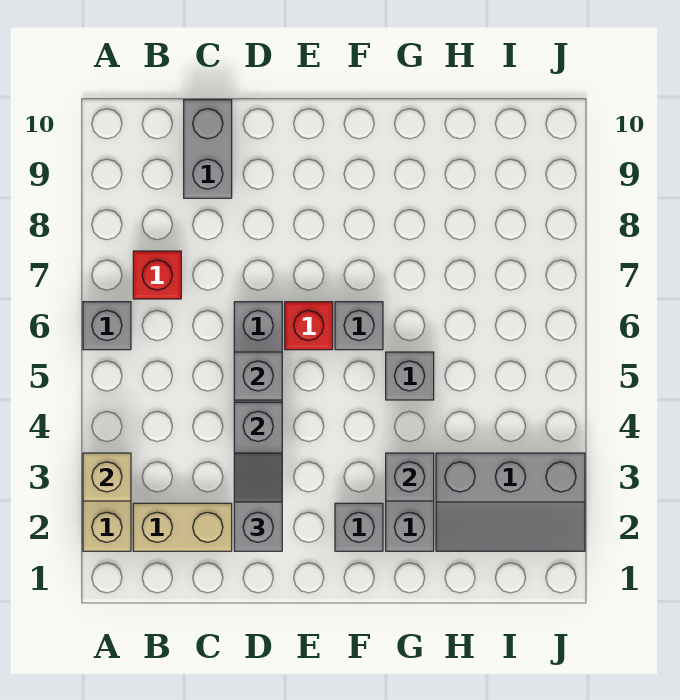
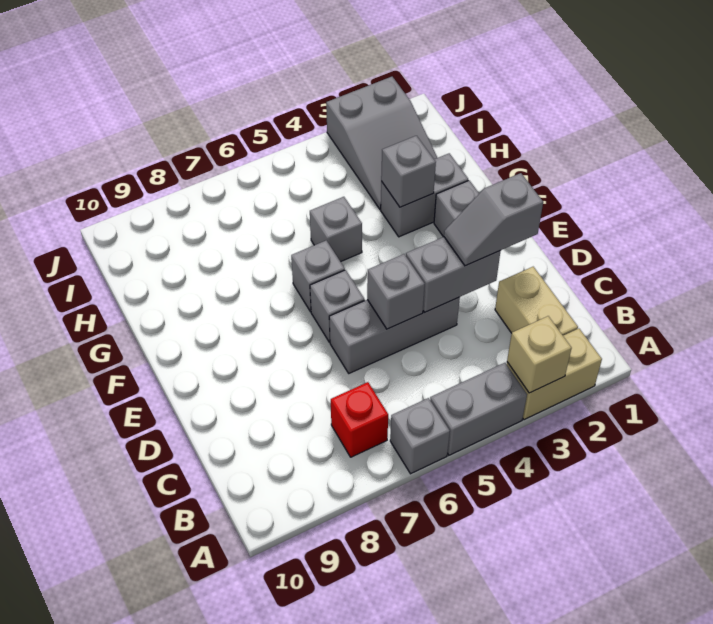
grey brick C9:C10 level 1 -> grey brick A4:A5 level 1
red brick E6 level 1 -> grey brick E6 level 1
grey slope H2:J3 level 1 top 3 -> grey slope H2:J3 level 1 top J

